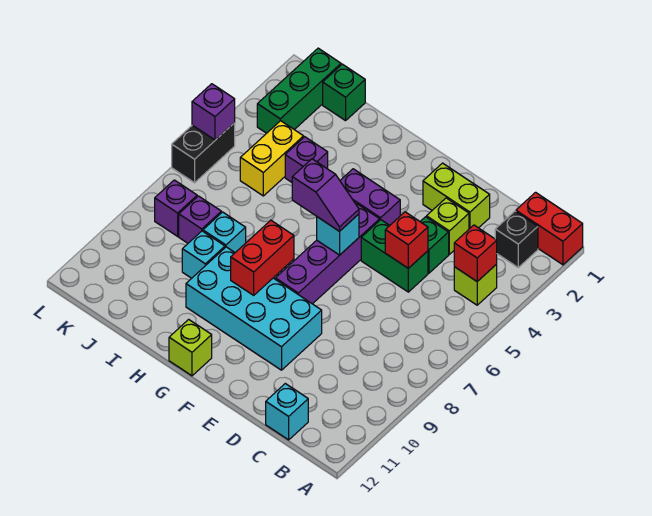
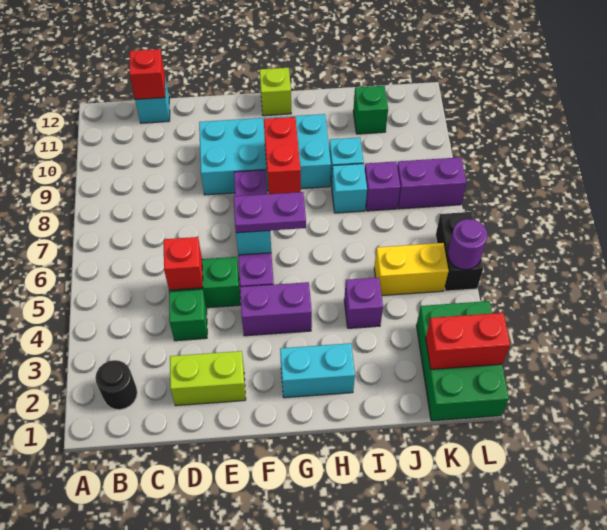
red brick A1:B1 level 1 -> red brick K2:L2 level 2
black brick B2 level 1 -> black round brick B2 level 1
lime brick B4 level 1 -> none
red brick B4 level 2 -> red brick C12 level 2
lime brick D3 level 1 -> none
purple slope F6:G6 level 3 top G -> purple plate F6:G6 level 3
none -> cyan brick G2:H2 level 1
green brick J1 level 1 -> green brick J11 level 1
yellow brick J4:J5 level 1 -> yellow brick J5:K5 level 1
green brick K1:K3 level 1 -> green brick K1:L3 level 1
purple brick K8 level 1 -> purple brick K8:L8 level 1
purple brick L5 level 2 -> purple round brick L5 level 2

